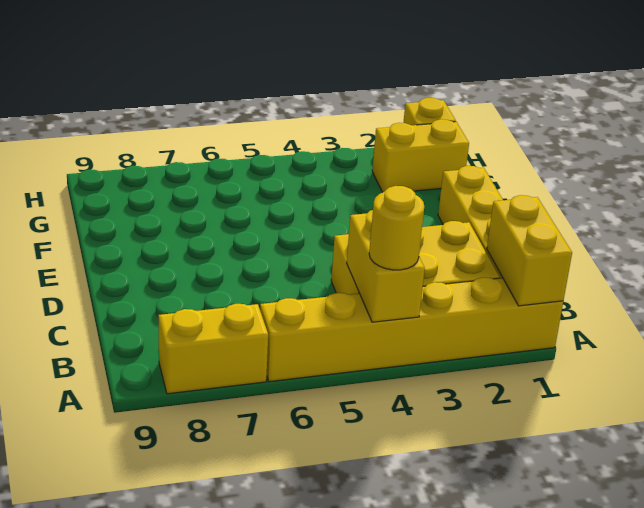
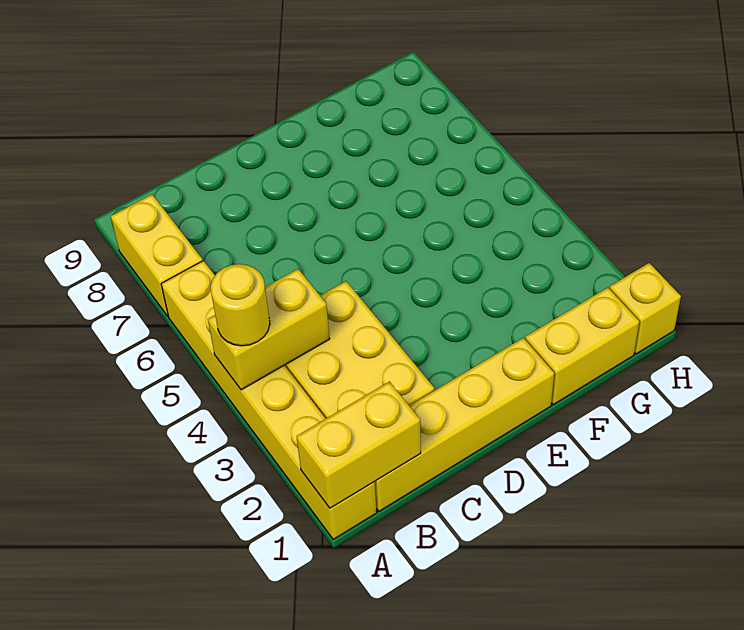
yellow brick G1:G2 level 1 -> yellow brick F1:G1 level 1

